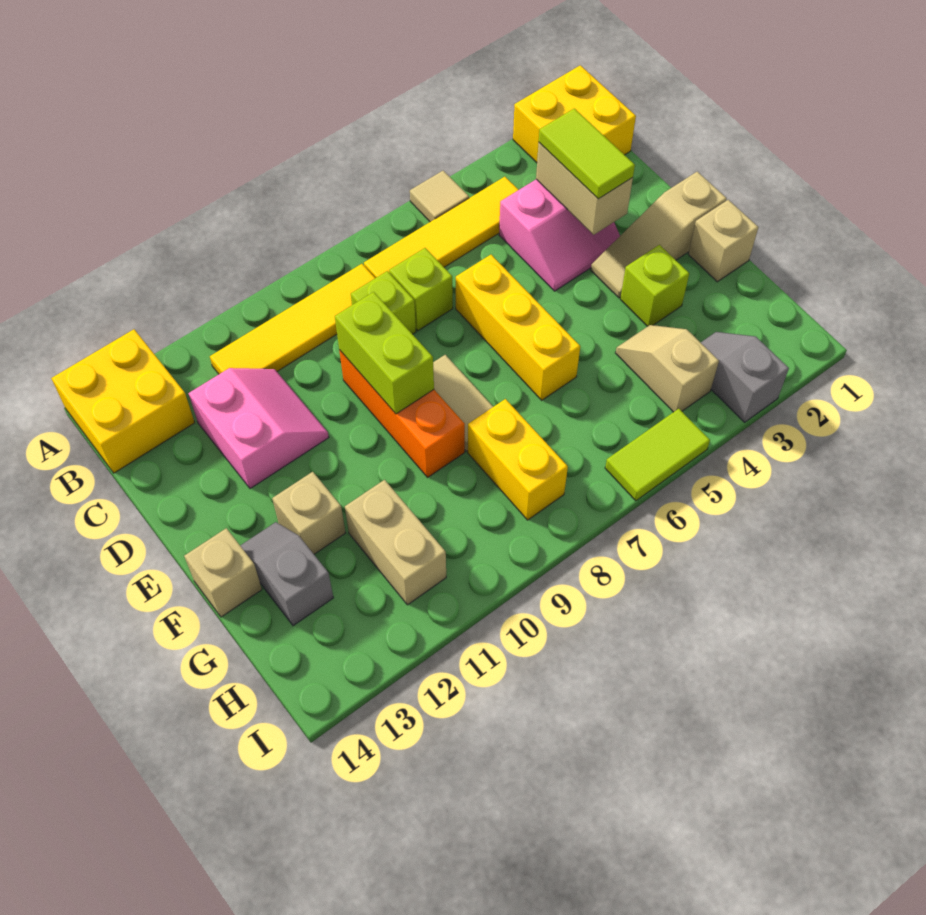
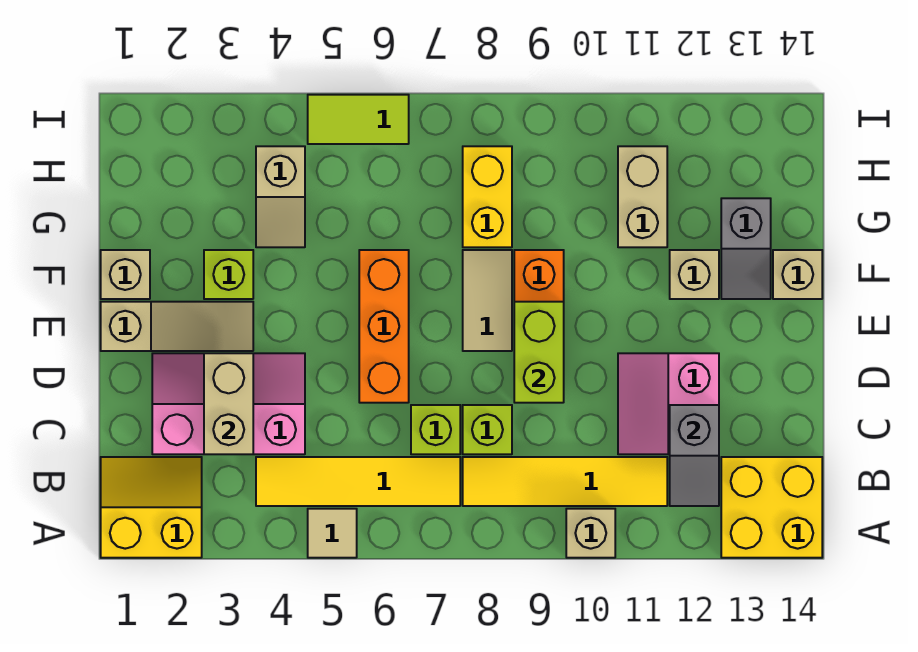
yellow brick A1:B2 level 1 -> yellow slope A1:B2 level 1 top A
none -> tan brick A10 level 1
pink slope C3:D4 level 1 top C -> pink slope C2:D4 level 1 top C
lime tile C3:D3 level 3 -> none
yellow brick D6:F6 level 1 -> orange brick D6:F6 level 1
grey slope H3:I3 level 1 top I -> grey slope B12:C12 level 2 top C

